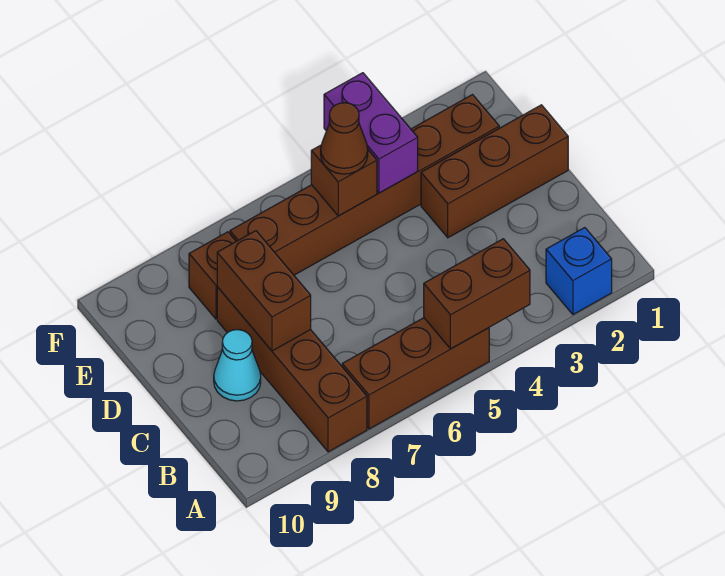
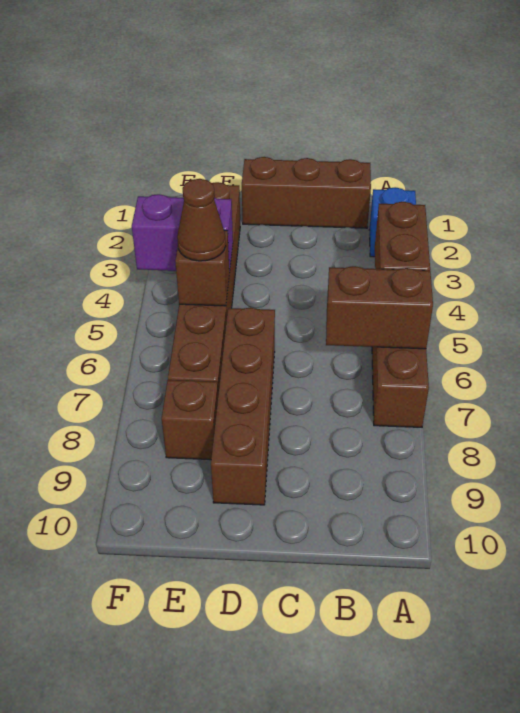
brown brick A8:D8 level 1 -> brown brick D6:D9 level 1
brown brick C8:D8 level 2 -> brown brick A6:B6 level 2
cyan cone C9 level 1 -> none
brown brick D1:D3 level 1 -> brown brick B1:D1 level 1

